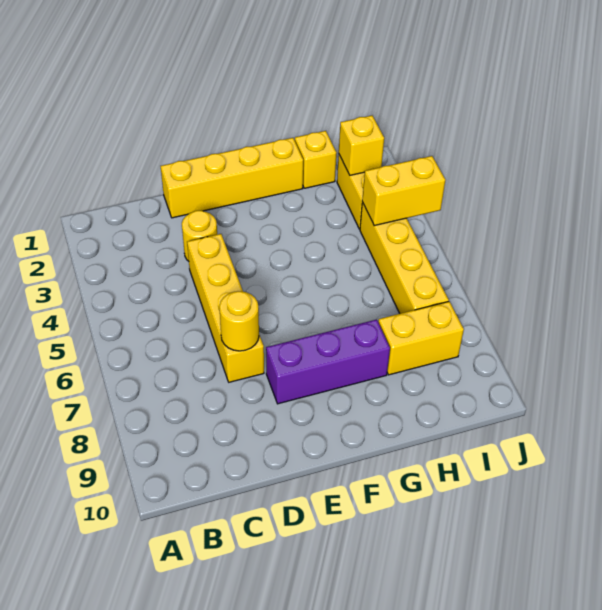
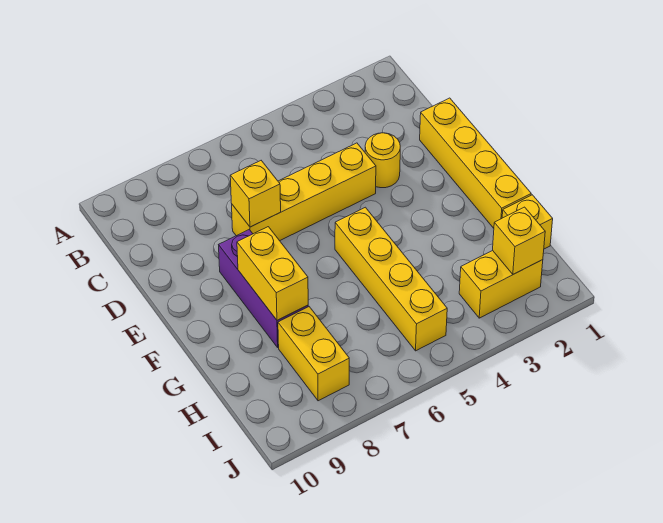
yellow round brick D7 level 2 -> yellow brick D7 level 2
yellow brick I4:I7 level 1 -> yellow brick F5:I5 level 1
yellow brick I4:J4 level 2 -> yellow brick F8:G8 level 2

